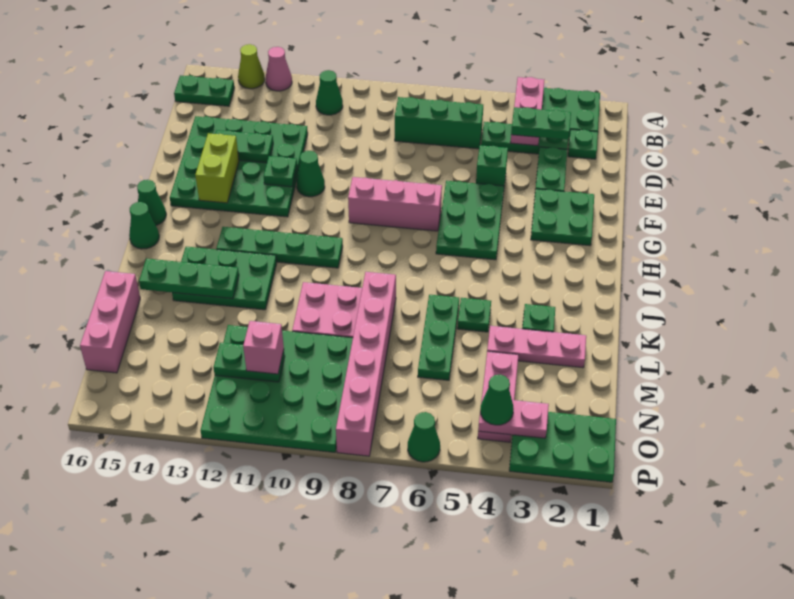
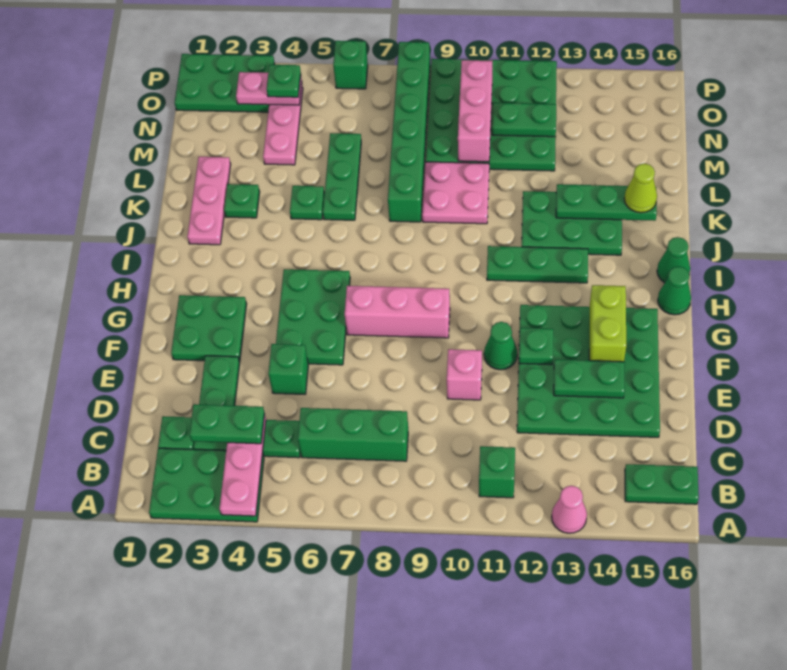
lime cone A14 level 1 -> lime cone K15 level 3
green cone B11 level 1 -> green brick B11 level 1
green plate I10:I13 level 1 -> green plate I11:I13 level 1
pink brick K8:P8 level 1 -> green brick K8:P8 level 1
pink plate L2:L4 level 1 -> pink plate J2:L2 level 1
pink brick L16:N16 level 1 -> pink brick M10:O10 level 2
pink brick N11 level 3 -> pink brick E10 level 1
green cone O4 level 3 -> green plate O4 level 3
green cone P6 level 1 -> green brick P6 level 1

